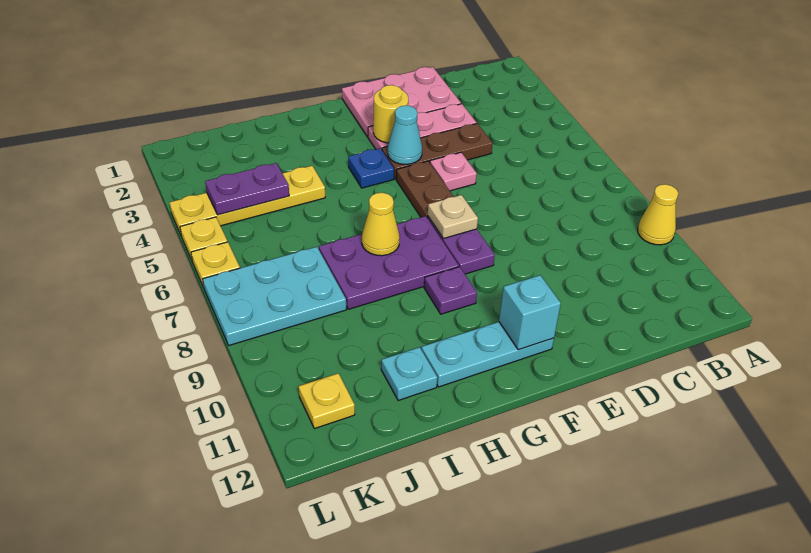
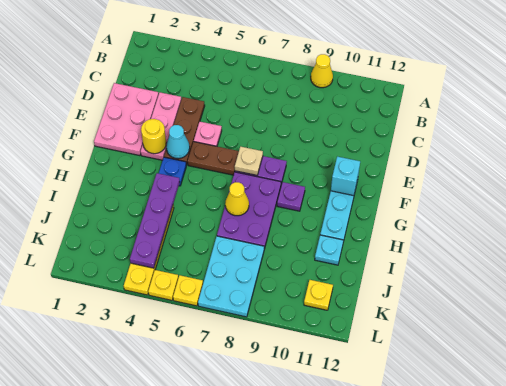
purple plate J4:K4 level 2 -> purple plate H4:K4 level 2

